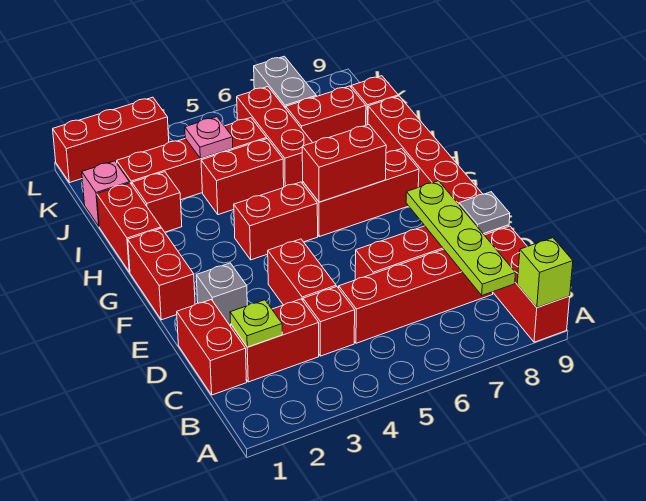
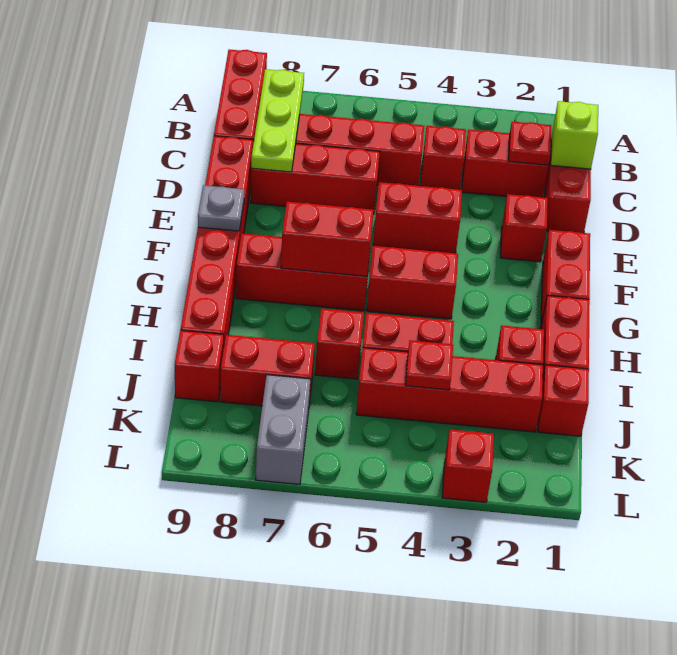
lime brick A9 level 2 -> lime brick C1 level 2
lime plate B8:E8 level 2 -> lime plate B8:D8 level 2
lime plate C2 level 2 -> red plate C2 level 2
red brick D4:E4 level 1 -> red brick E4:E5 level 1
grey plate D9 level 2 -> grey plate F9 level 2
grey brick E2 level 1 -> red brick E2 level 1
red brick I6:K6 level 1 -> red brick I6 level 1
pink brick J1 level 1 -> red brick J1 level 1
pink plate J4 level 2 -> red plate J4 level 2
red brick L1:L3 level 1 -> red brick L3 level 1

